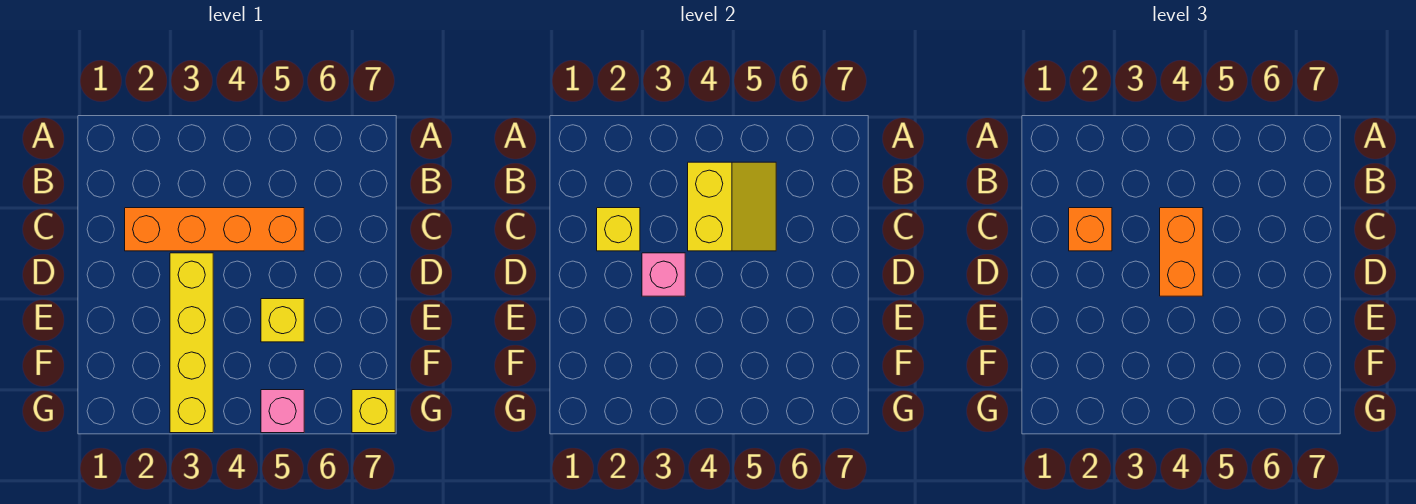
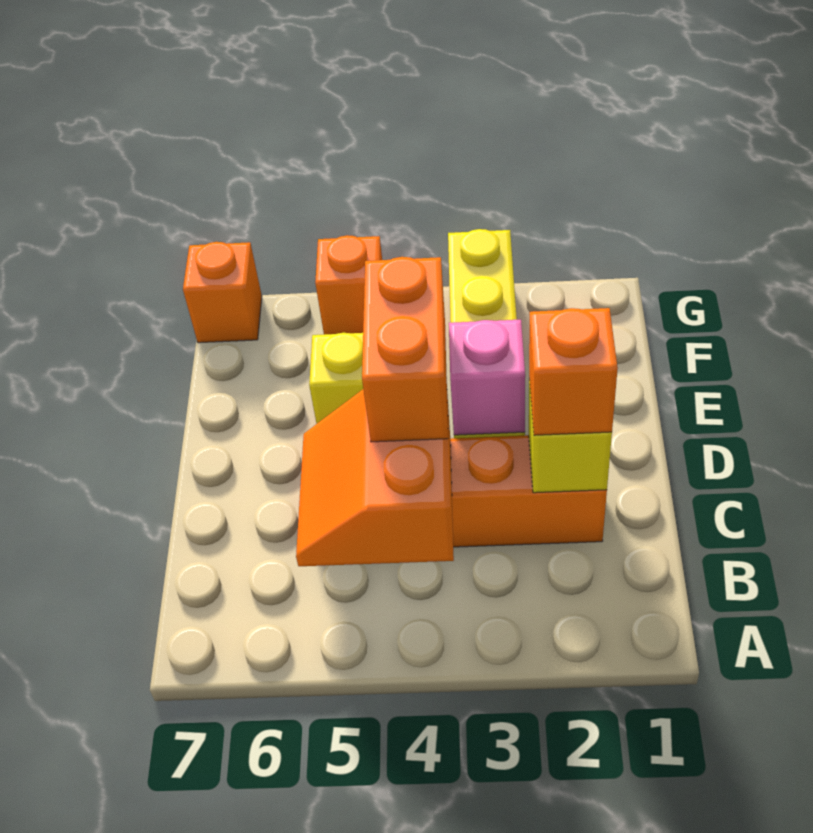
yellow slope B4:C5 level 2 top 4 -> orange slope B4:C5 level 2 top 4
pink brick G5 level 1 -> orange brick G5 level 1
yellow brick G7 level 1 -> orange brick G7 level 1

